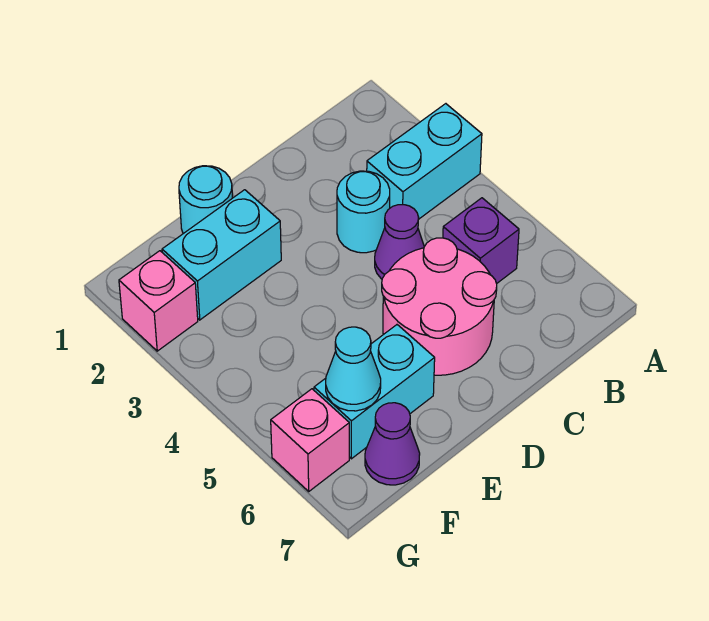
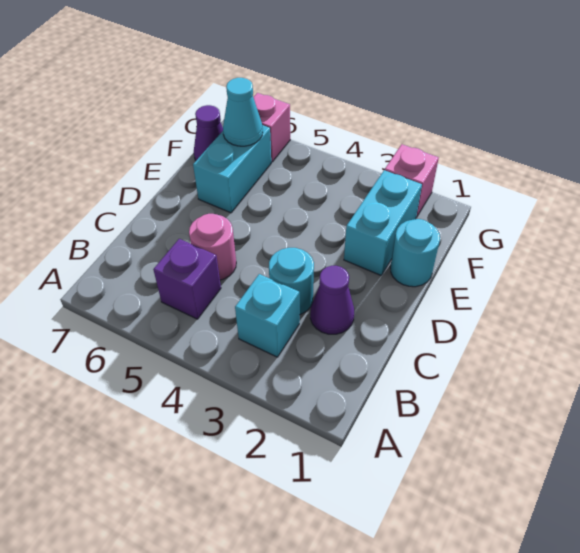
cyan brick A3:B3 level 1 -> cyan brick B3 level 1
purple cone C4 level 1 -> purple cone C2 level 1
pink round brick C5:D6 level 1 -> pink round brick C5 level 1

